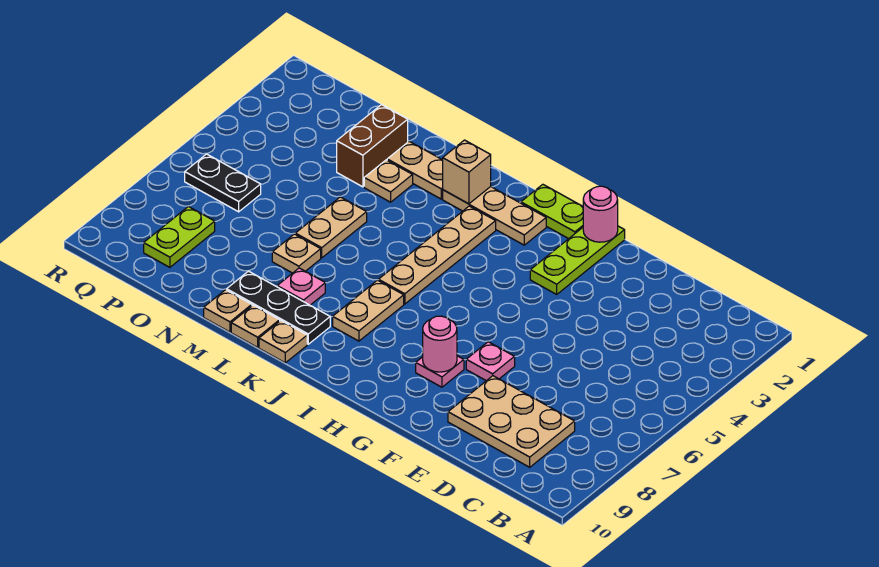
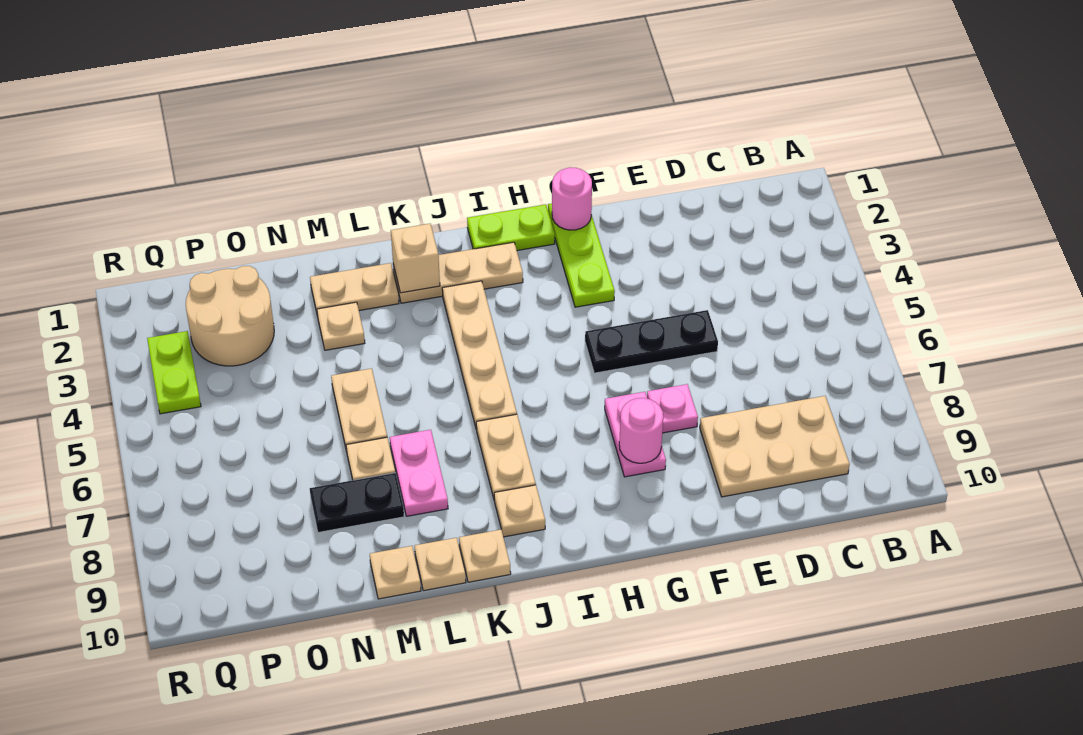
pink plate G8 level 1 -> pink plate G7:G8 level 1
none -> tan plate J9 level 1
black plate K9:M9 level 1 -> black plate E5:G5 level 1
pink plate L8 level 1 -> pink plate L7:L8 level 1
brown brick N2:N3 level 1 -> none
none -> tan round brick O2:P3 level 1
black plate P6:Q6 level 1 -> black plate M8:N8 level 1
lime plate P8:P9 level 1 -> lime plate Q3:Q4 level 1

